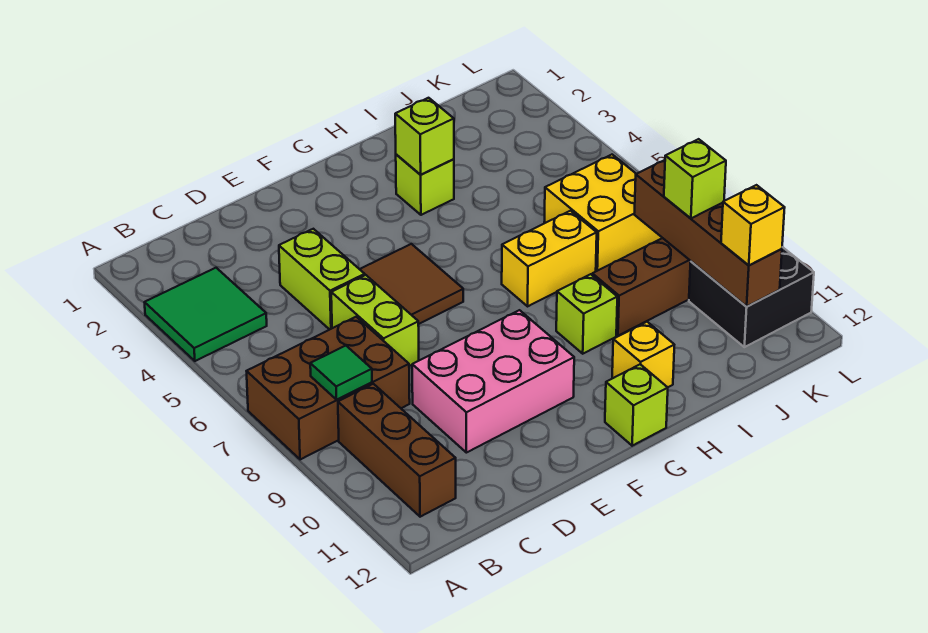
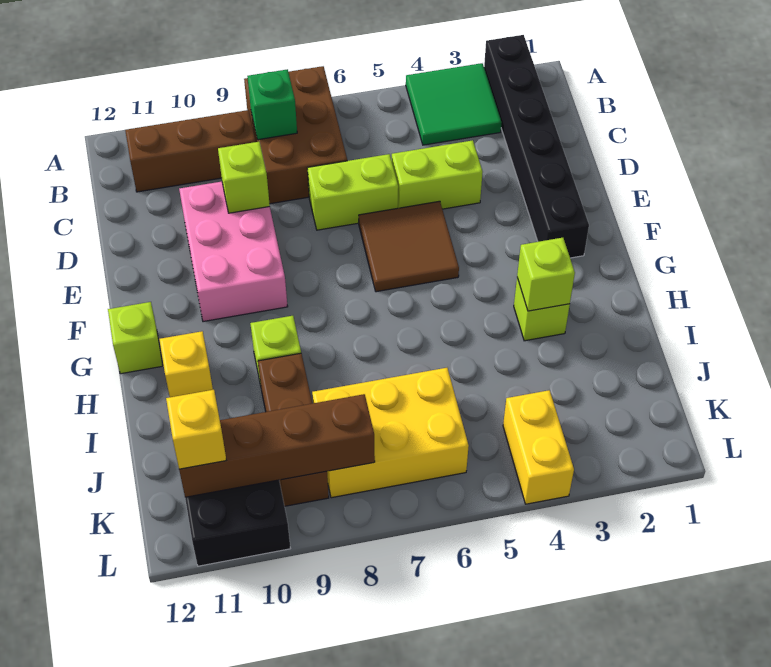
none -> black brick A2:F2 level 1
green tile B8 level 2 -> green brick B8 level 2
yellow brick H7:I7 level 1 -> yellow brick K4:L4 level 1
yellow brick J6:K7 level 1 -> yellow brick J6:K8 level 1
lime brick K9 level 3 -> lime brick D9 level 2

